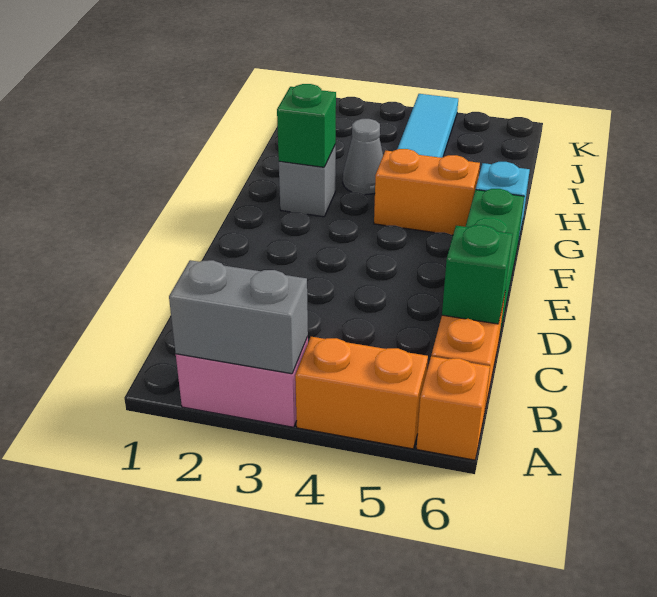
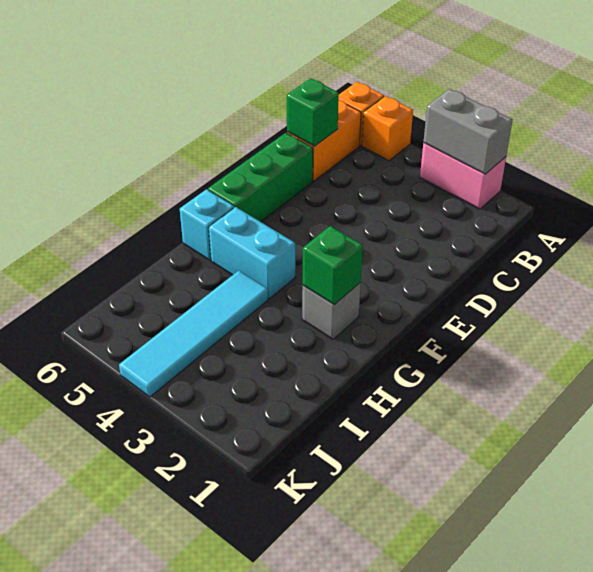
orange brick A4:A5 level 1 -> orange brick A5 level 1
orange brick G4:G5 level 1 -> cyan brick G4:G5 level 1
grey cone H3 level 1 -> none

